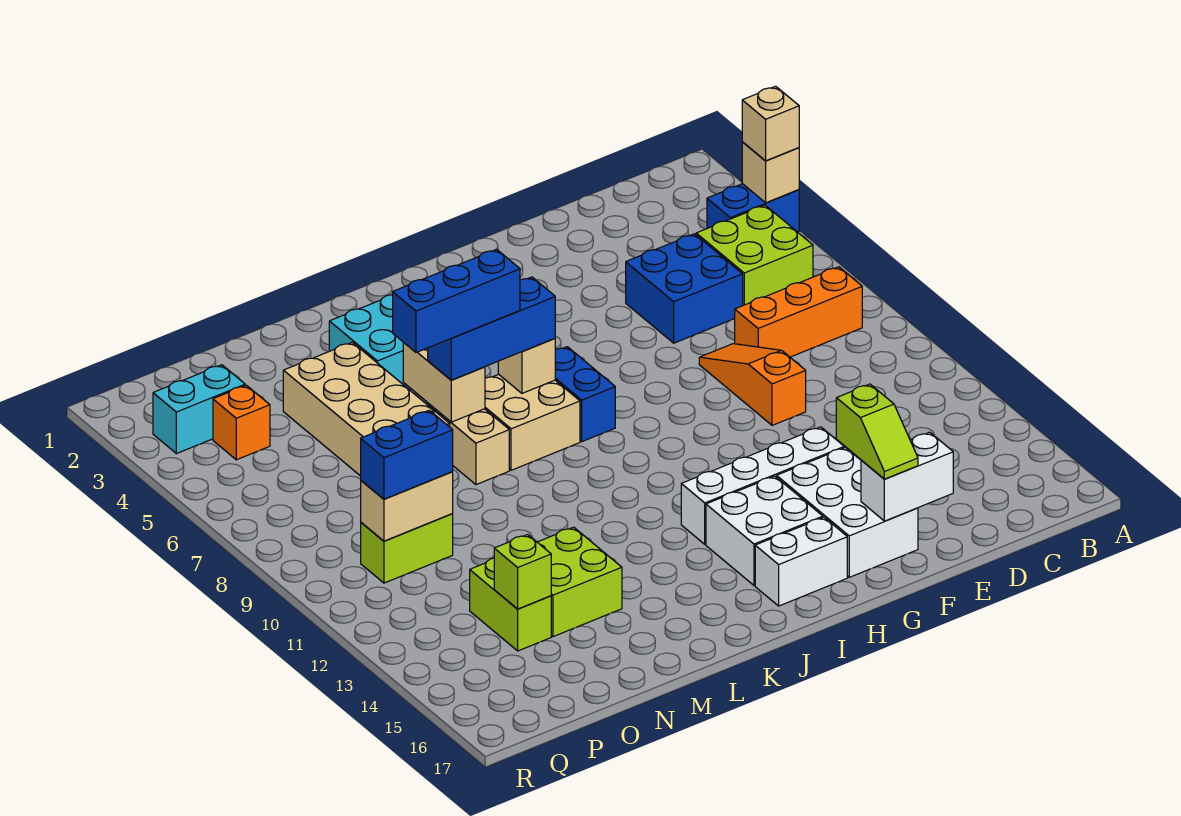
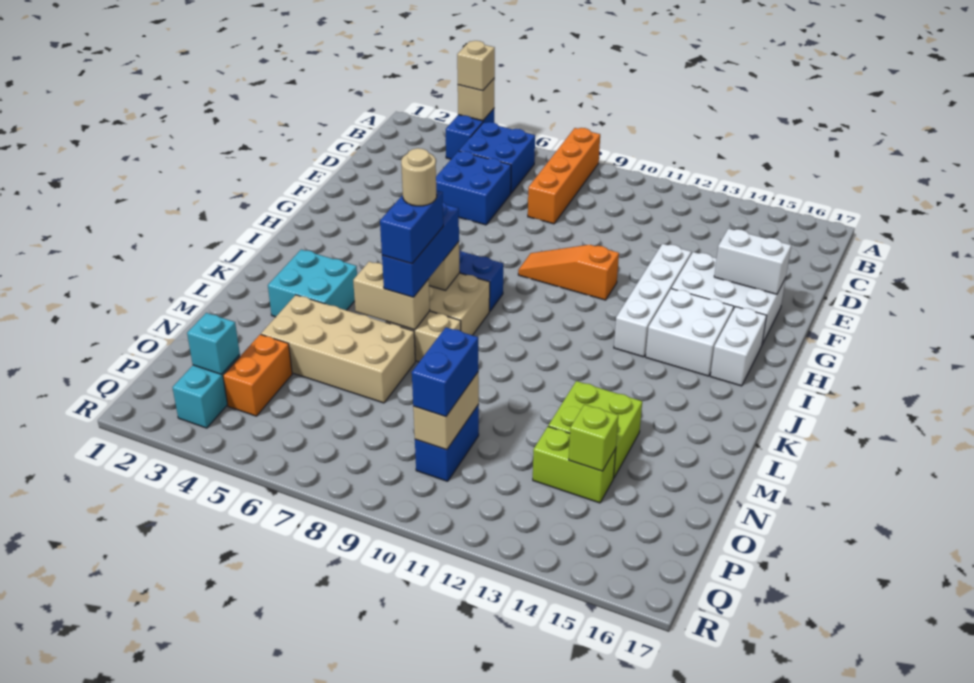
lime brick B5:C6 level 1 -> blue brick B5:C6 level 1
orange brick B8:D8 level 1 -> orange brick A8:D8 level 1
orange slope E8:E10 level 1 top 10 -> orange slope G9:G11 level 1 top 11
white brick E16:F16 level 2 -> white brick F15:F16 level 2
lime slope F15:F16 level 3 top 15 -> none
blue brick K7:M7 level 4 -> blue brick K7:L7 level 4
none -> tan round brick K7 level 5
lime brick O10:P10 level 1 -> blue brick O10:P10 level 1
none -> cyan brick P3 level 2
orange brick P4 level 1 -> orange brick O4:P4 level 1

